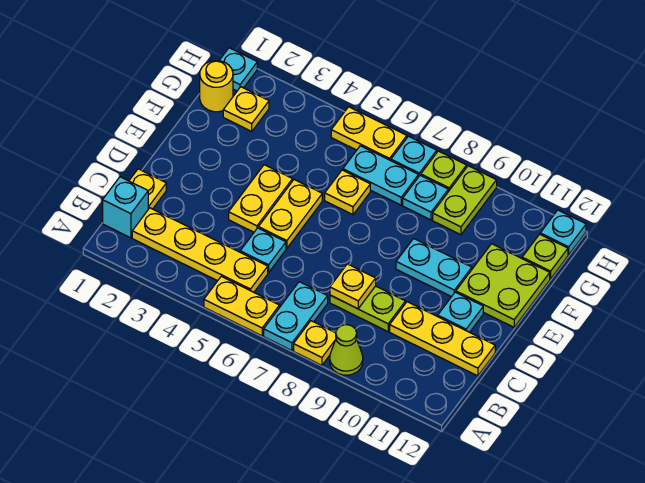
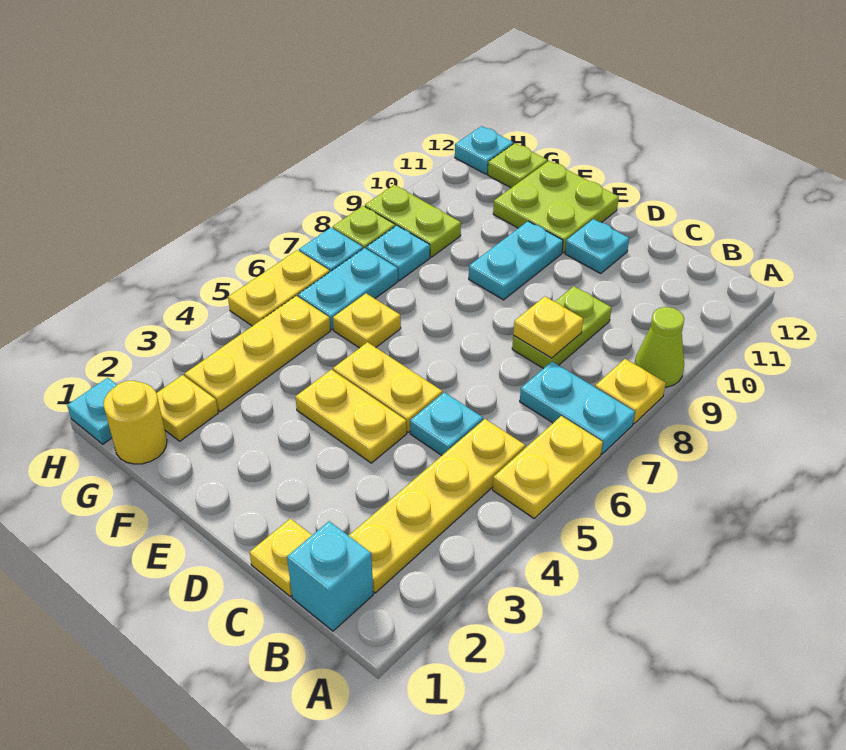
yellow plate C10:C12 level 1 -> yellow plate G3:G5 level 1

